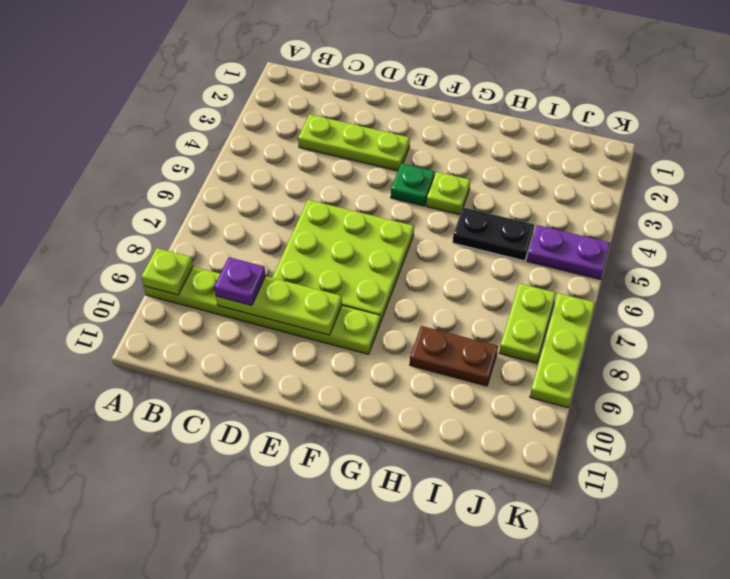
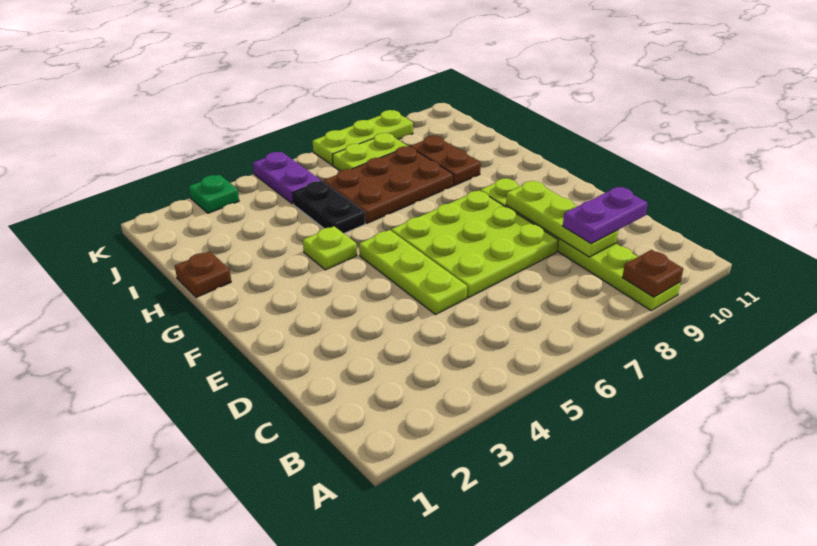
lime plate A9 level 2 -> brown plate A9 level 2
lime plate C3:E3 level 1 -> lime plate D5:F5 level 1
purple plate C9 level 3 -> purple plate C9:C10 level 3
green plate F4 level 1 -> green plate K3 level 1
none -> brown plate H1 level 1
none -> brown plate H6:I8 level 1

